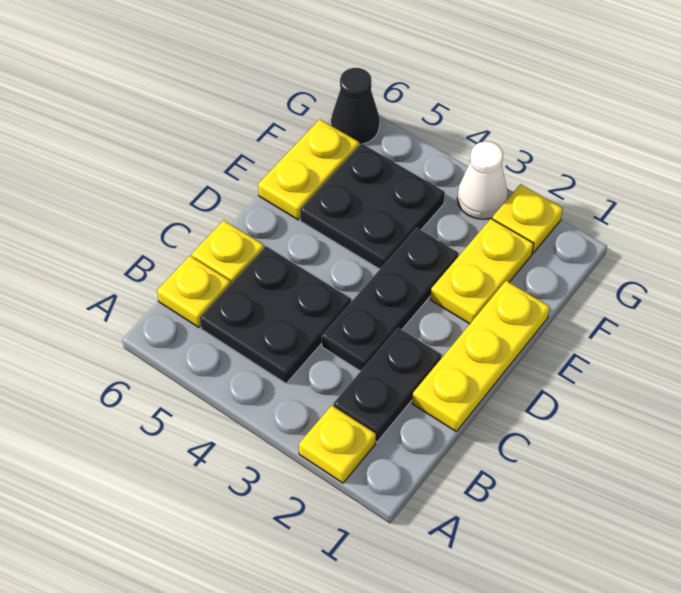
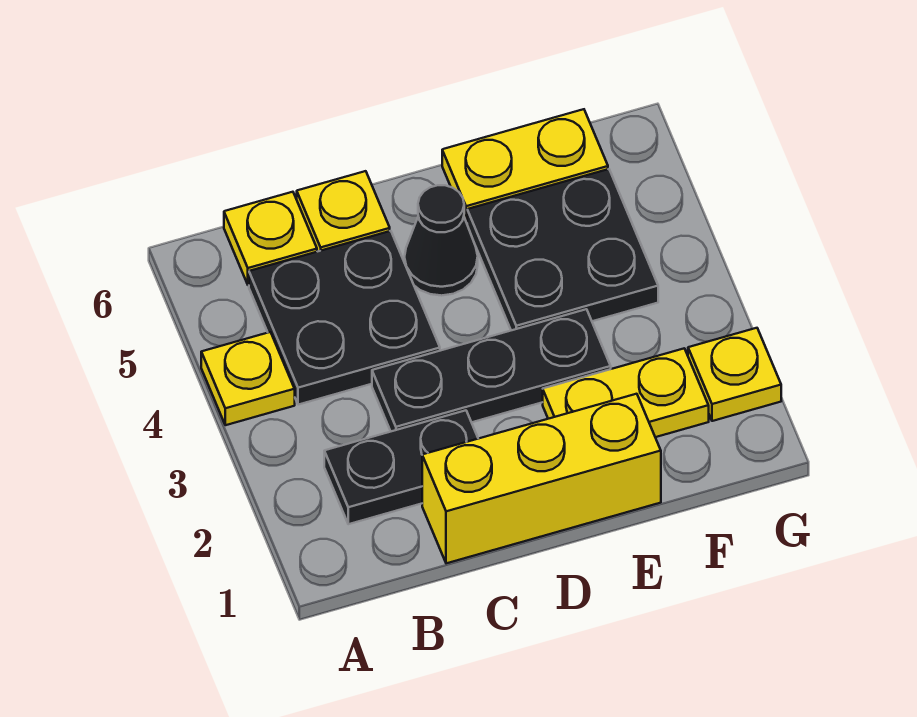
yellow plate A2 level 1 -> yellow plate A4 level 1
yellow plate C1:E1 level 1 -> yellow brick C1:E1 level 1
white cone G3 level 1 -> none
black cone G6 level 1 -> black cone D5 level 1

